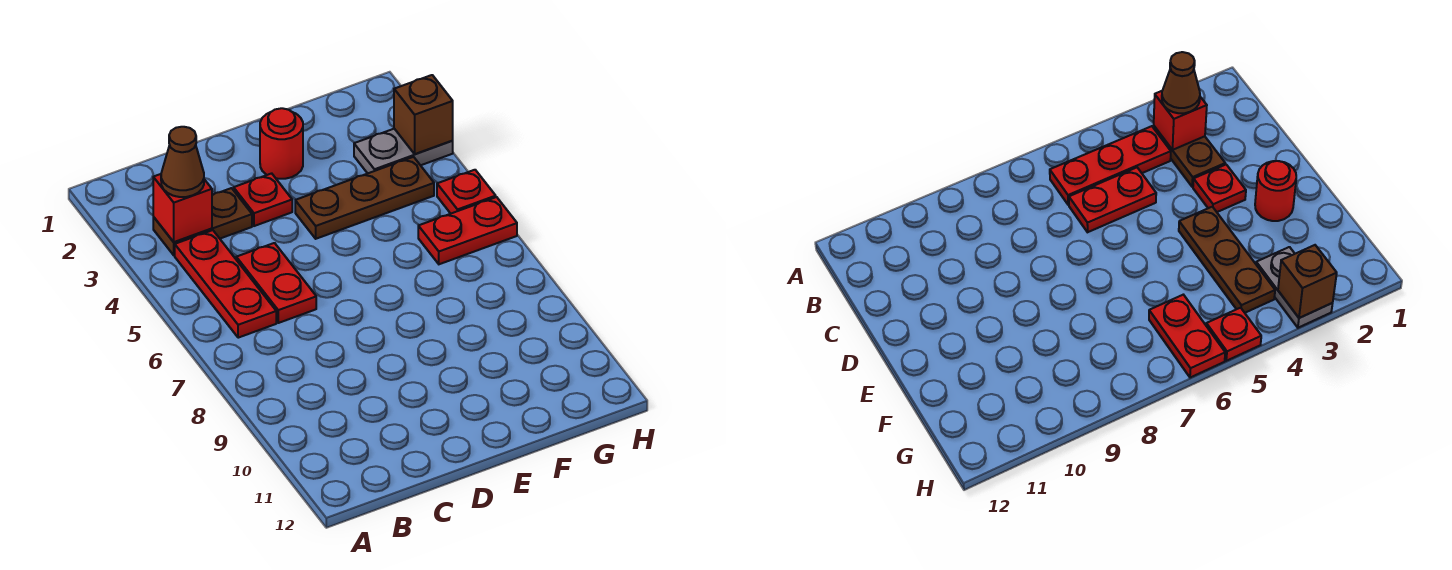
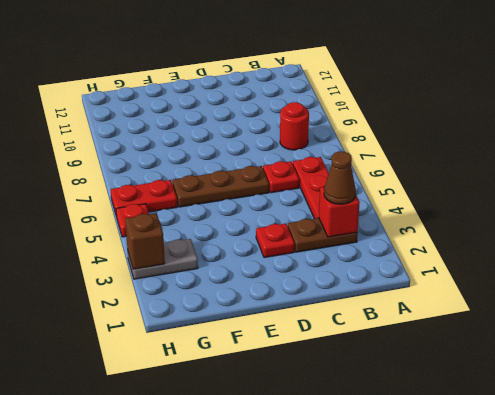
red plate C5:C6 level 1 -> red plate C6 level 1
red round brick E2 level 1 -> red round brick B8 level 1
brown plate E4:G4 level 1 -> brown plate D6:F6 level 1

